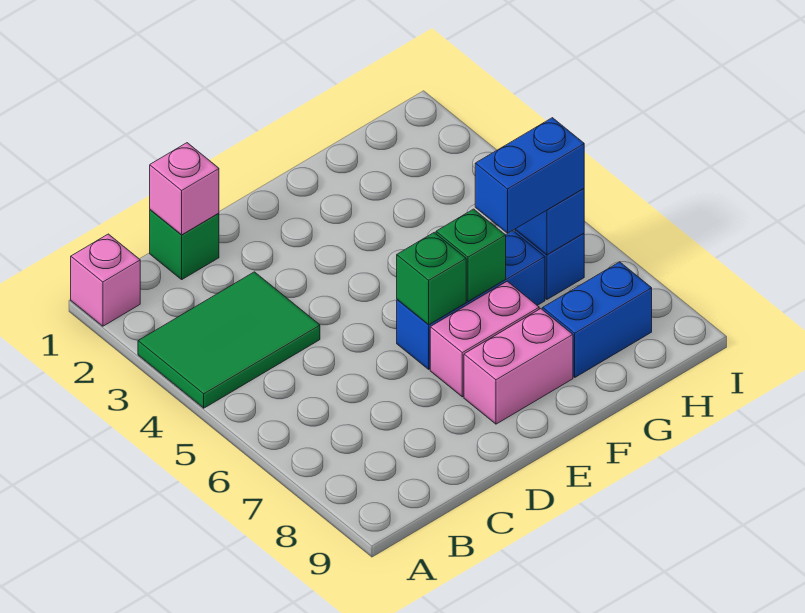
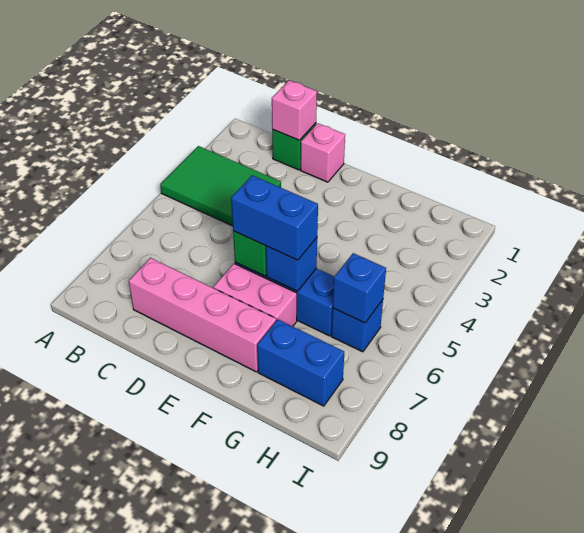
pink brick A1 level 1 -> pink brick D1 level 1
pink brick E8:F8 level 1 -> pink brick C8:F8 level 1
green brick F6 level 2 -> blue brick F6 level 2
blue brick G6:H6 level 3 -> blue brick E6:F6 level 3

